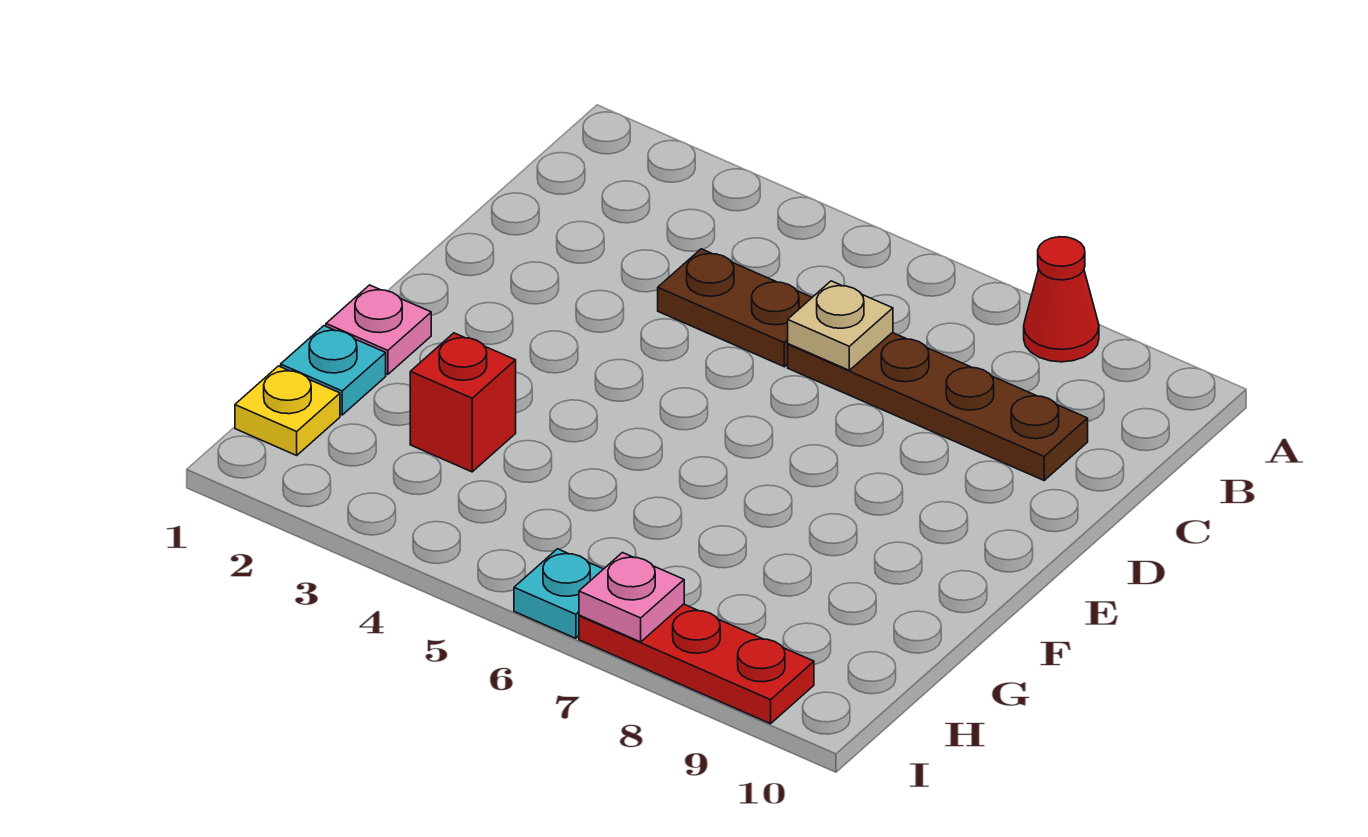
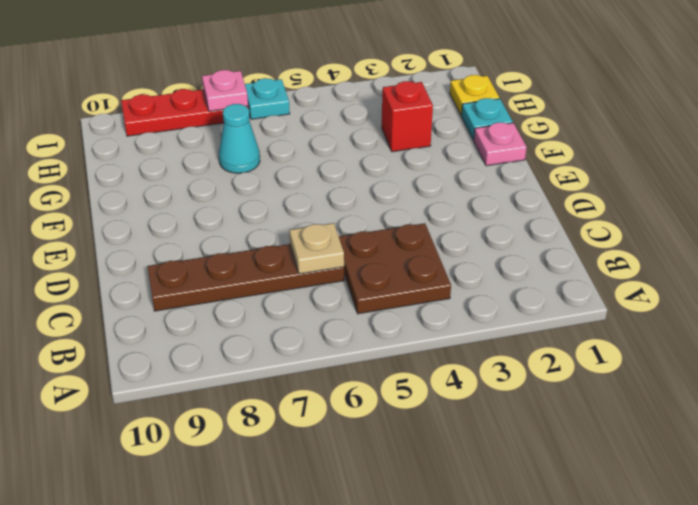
red cone A8 level 1 -> none
brown plate C4:C5 level 1 -> brown plate B4:C5 level 1
none -> cyan cone G7 level 1

